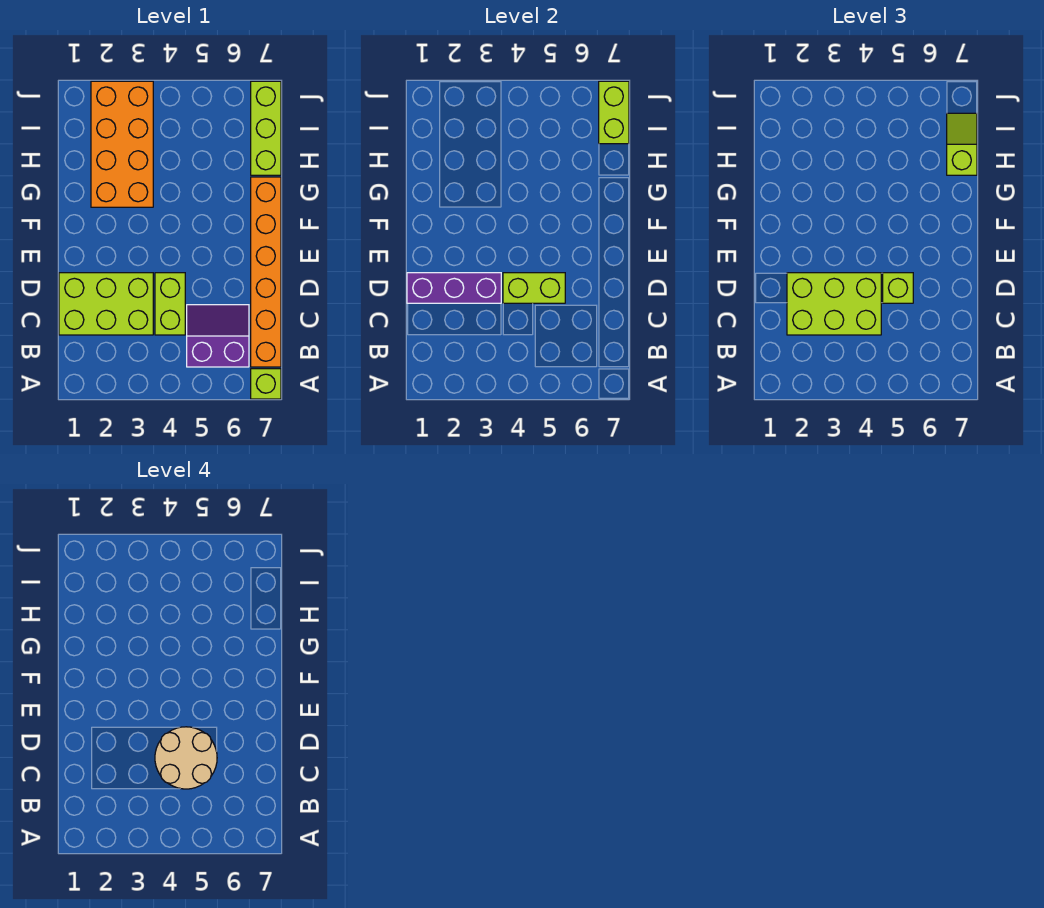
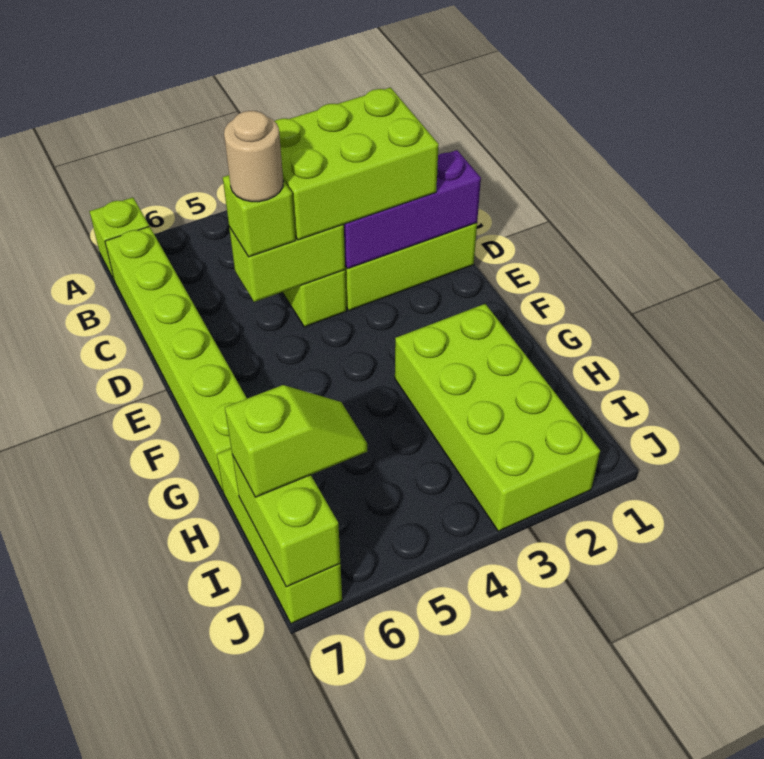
purple slope B5:C6 level 1 top B -> none
orange brick B7:G7 level 1 -> lime brick B7:G7 level 1
tan round brick C4:D5 level 4 -> tan round brick D5 level 4
orange brick G2:J3 level 1 -> lime brick G2:J3 level 1
lime slope H7:I7 level 3 top H -> lime slope I6:I7 level 3 top 7

